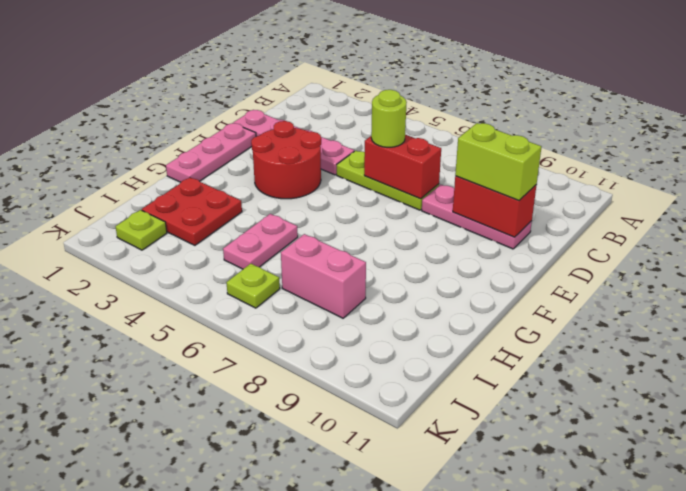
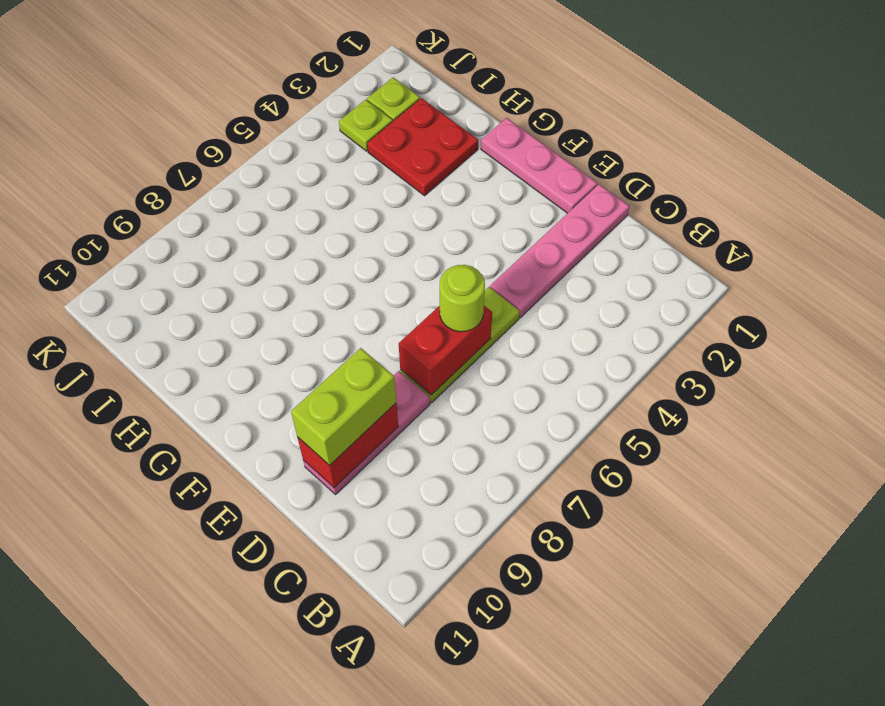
red round brick E3:F4 level 1 -> none
pink plate H5:I5 level 1 -> none
pink brick I7:I8 level 1 -> none
lime plate J6 level 1 -> lime plate J3 level 1

